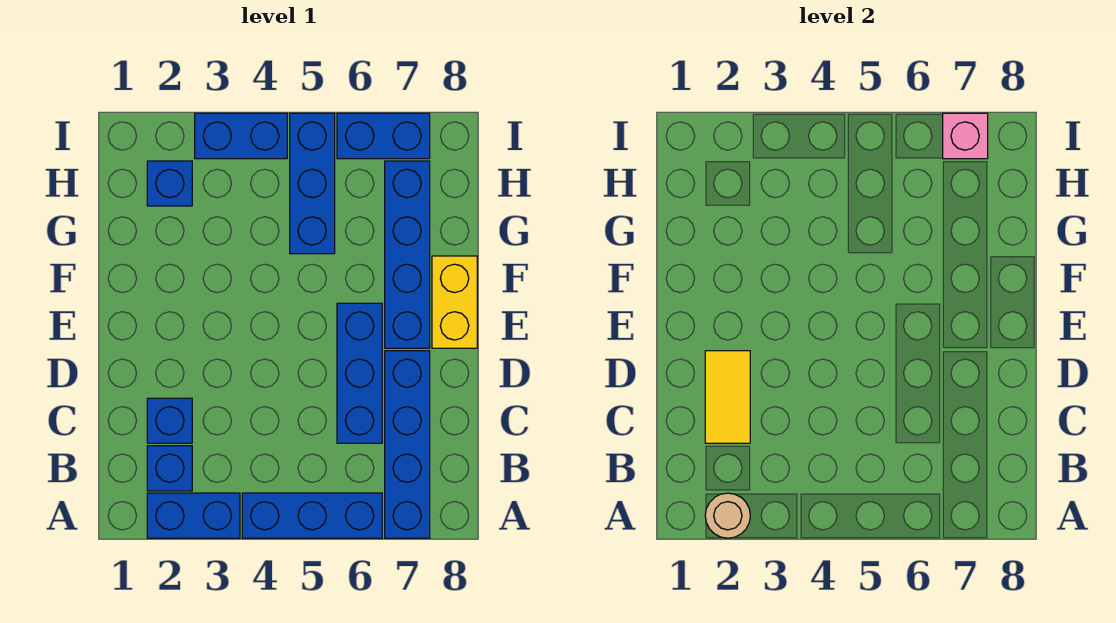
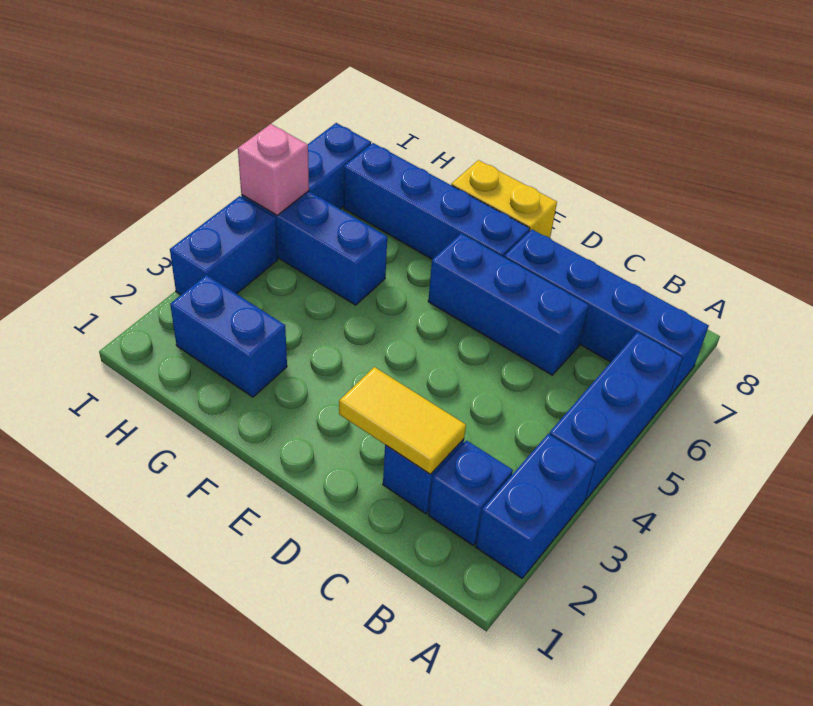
tan round brick A2 level 2 -> none
blue brick H2 level 1 -> blue brick G2:H2 level 1
pink brick I7 level 2 -> pink brick I5 level 2

